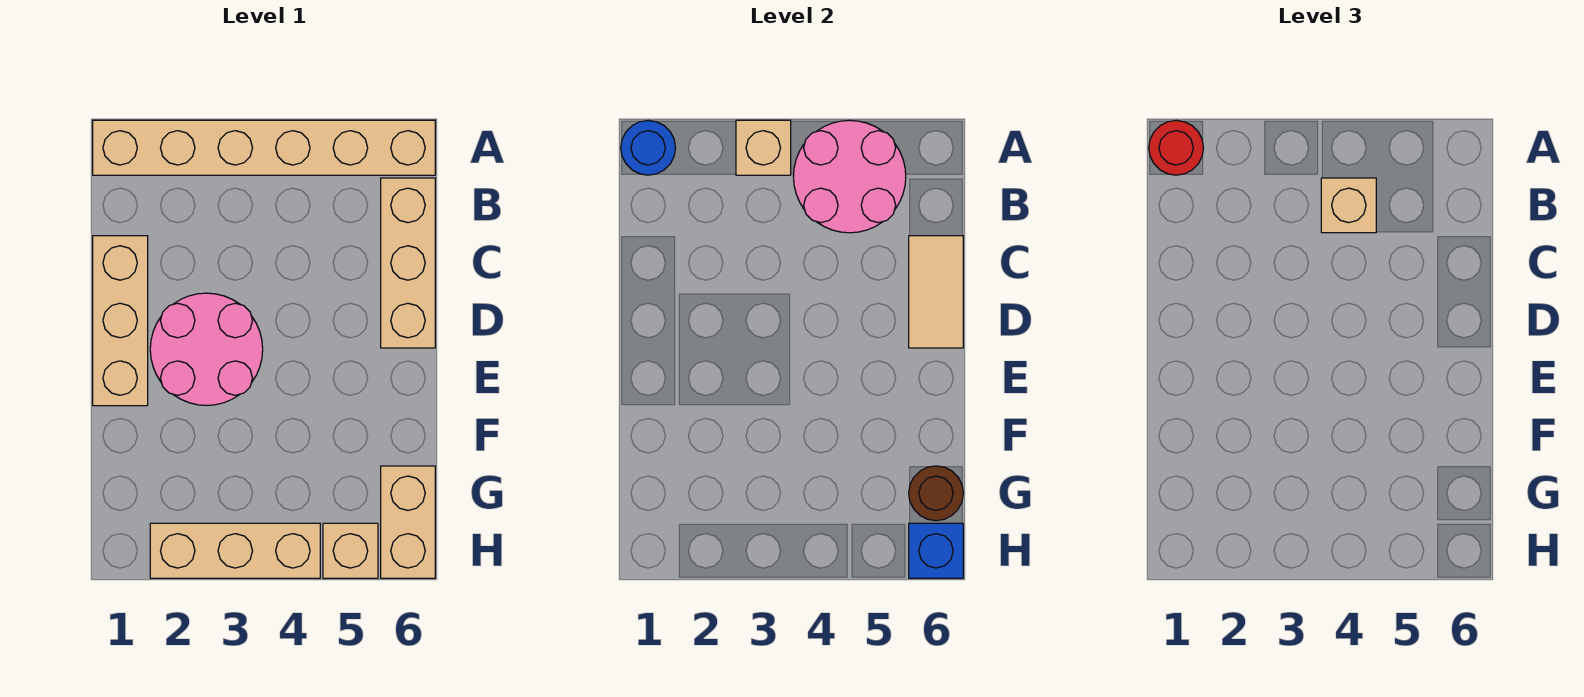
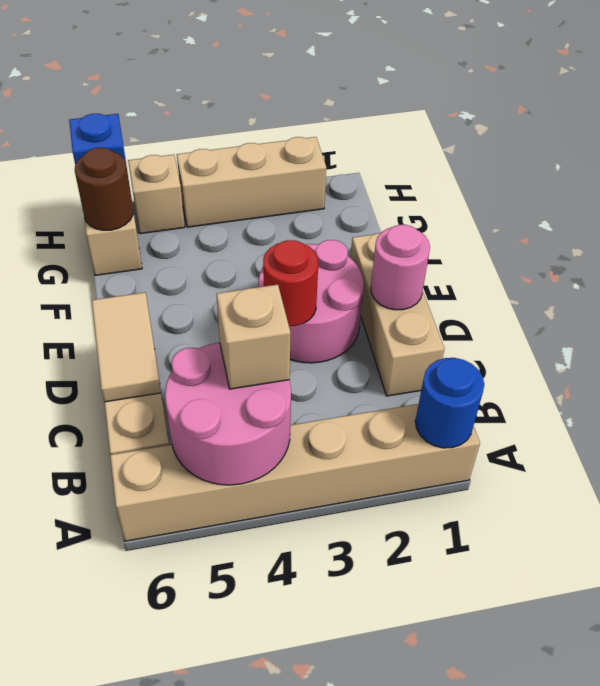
red round brick A1 level 3 -> red round brick D3 level 2
tan brick A3 level 2 -> none
none -> pink round brick D1 level 2

